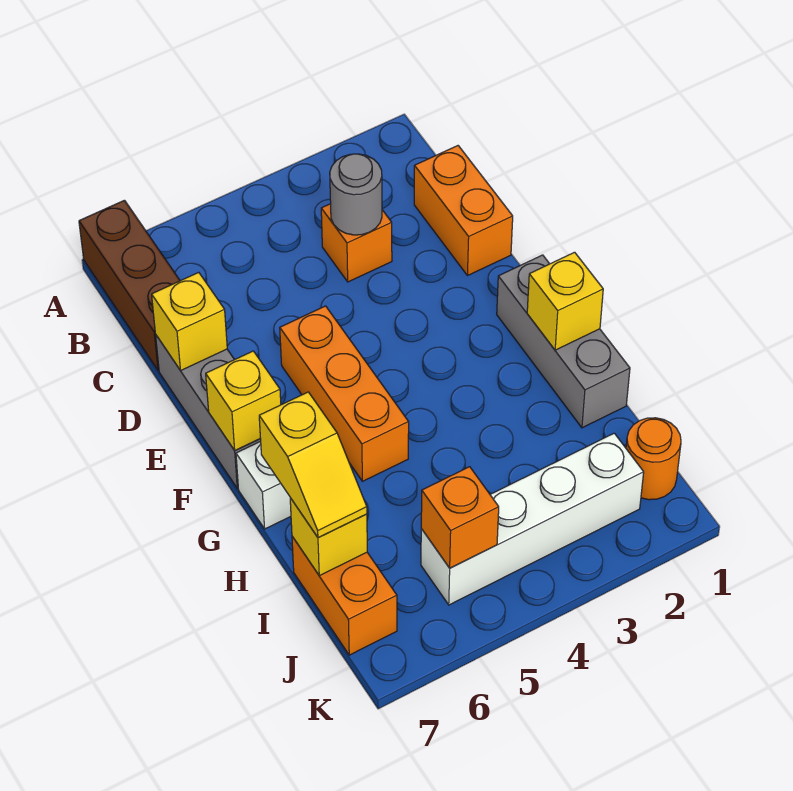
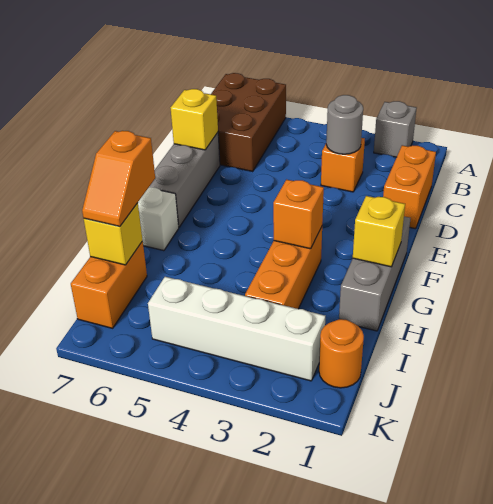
none -> grey brick A2 level 1
brown brick A7:C7 level 1 -> brown brick A6:C7 level 1
orange brick E5:G5 level 1 -> orange brick G3:I3 level 1
yellow brick F7 level 2 -> none
yellow slope H7:I7 level 3 top H -> orange slope H7:I7 level 3 top H
orange brick J5 level 2 -> orange brick G3 level 2

